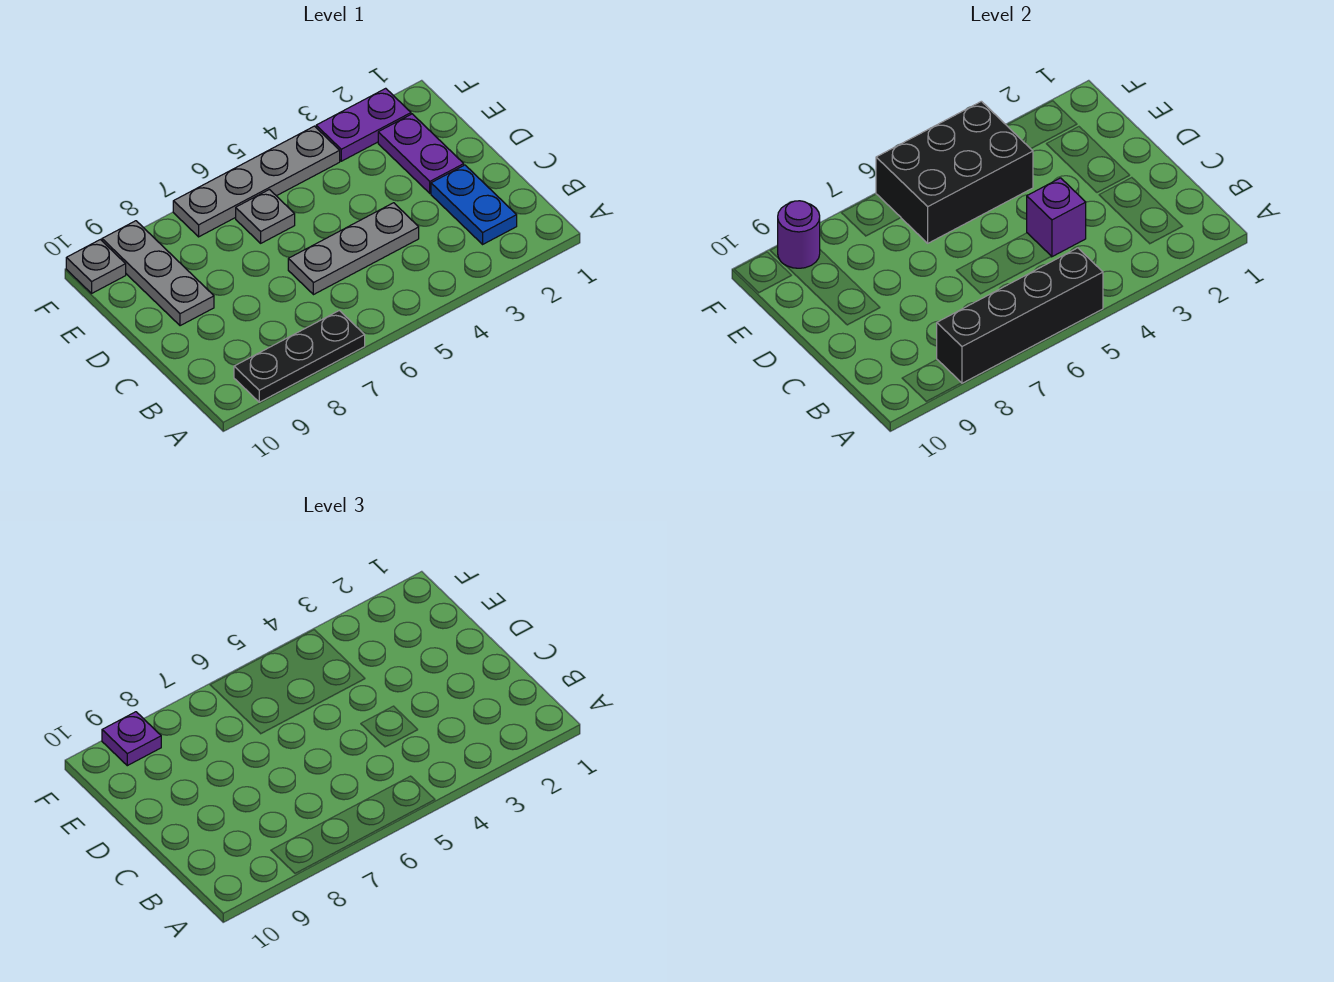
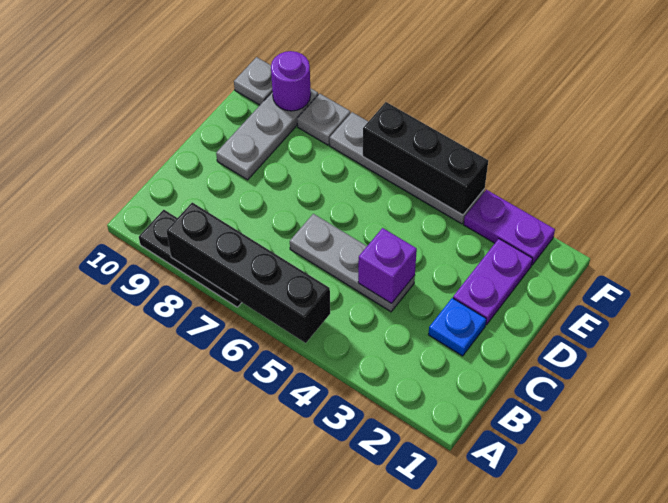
blue plate B2:C2 level 1 -> blue plate C2 level 1
black brick E4:F6 level 2 -> black brick F4:F6 level 2
grey plate E6 level 1 -> grey plate F8 level 1
purple plate F9 level 3 -> none

